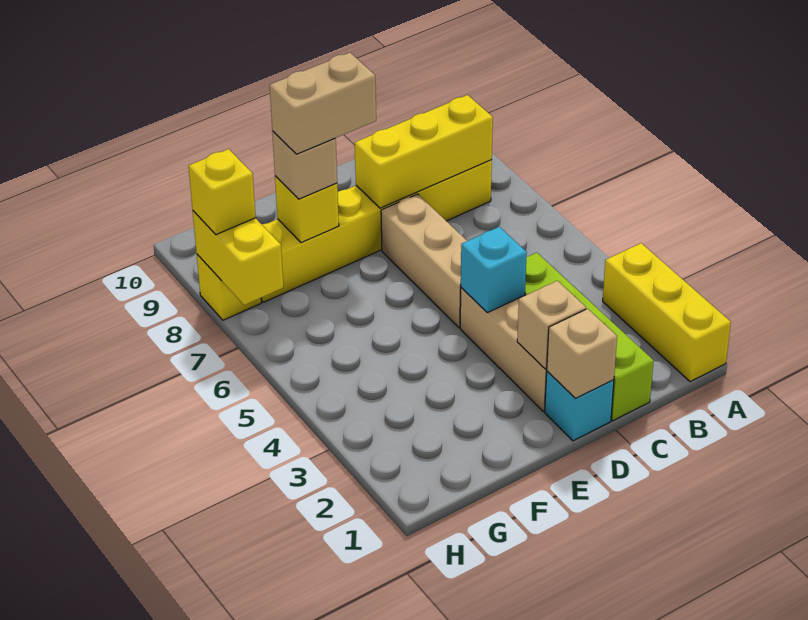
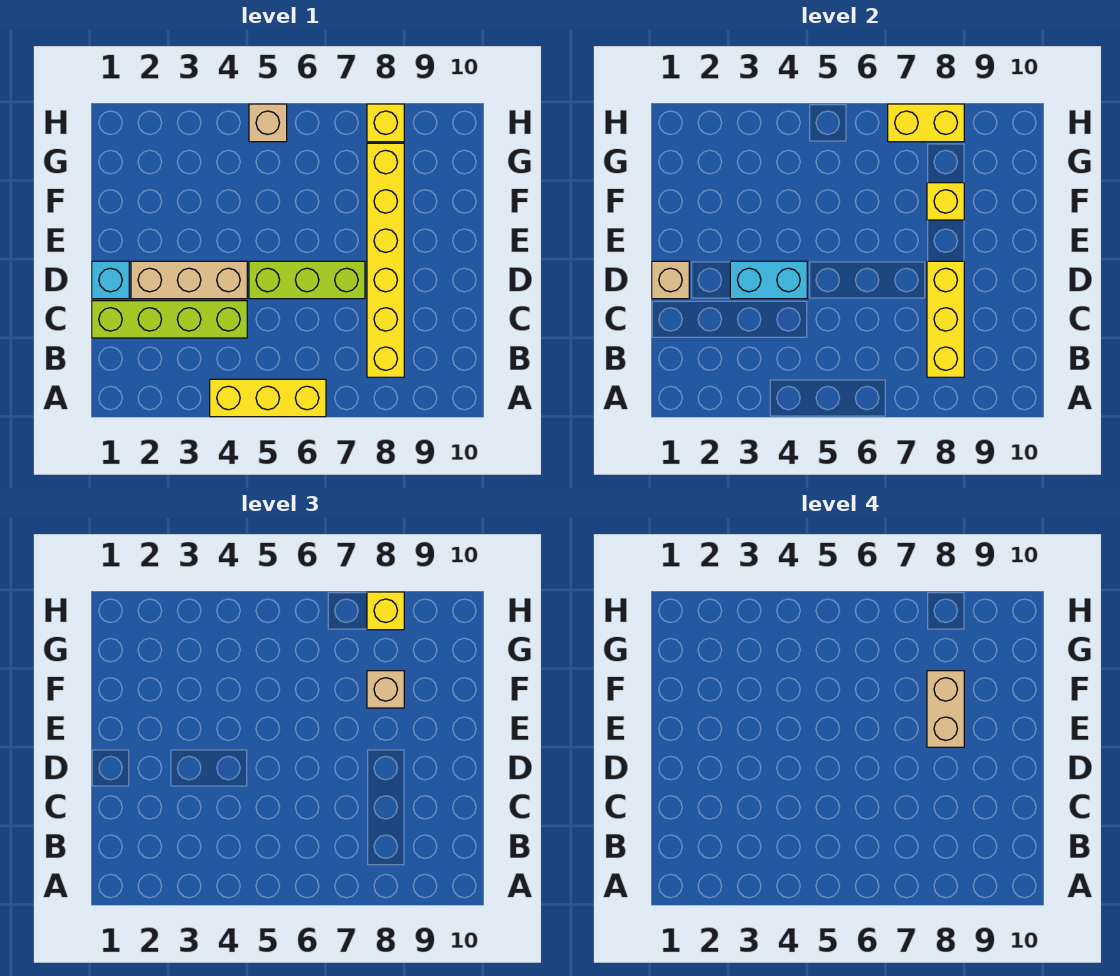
yellow brick A1:A3 level 1 -> yellow brick A4:A6 level 1
tan brick D2 level 2 -> tan brick H5 level 1
cyan brick D4 level 2 -> cyan brick D3:D4 level 2
tan brick D5:D7 level 1 -> lime brick D5:D7 level 1

